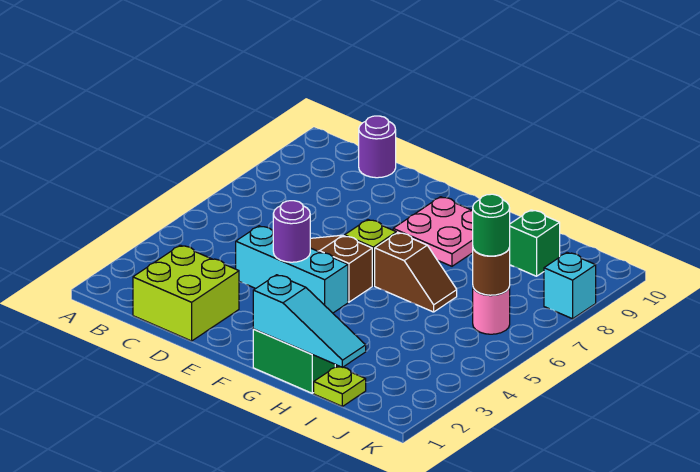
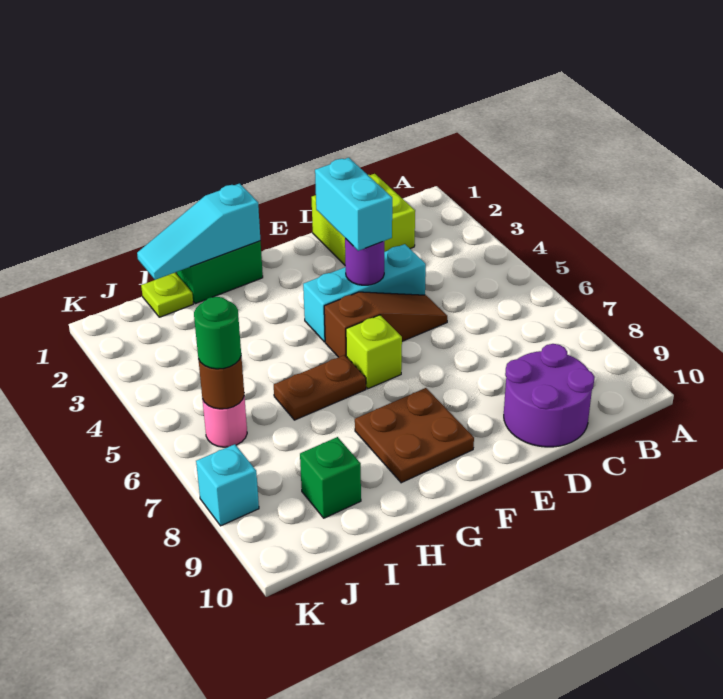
purple round brick C10 level 1 -> purple round brick C9:D10 level 1
none -> cyan brick E3:E4 level 3
pink plate F8:G9 level 1 -> brown plate F8:G9 level 1
brown slope G6:H6 level 1 top G -> brown plate G6:H6 level 1

